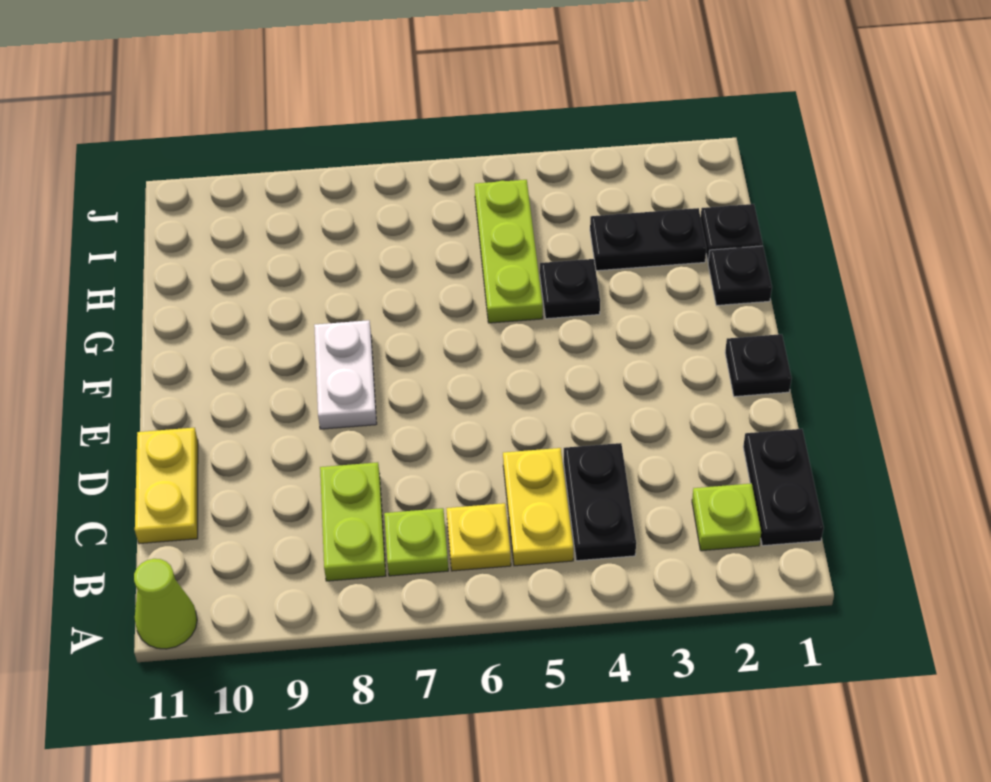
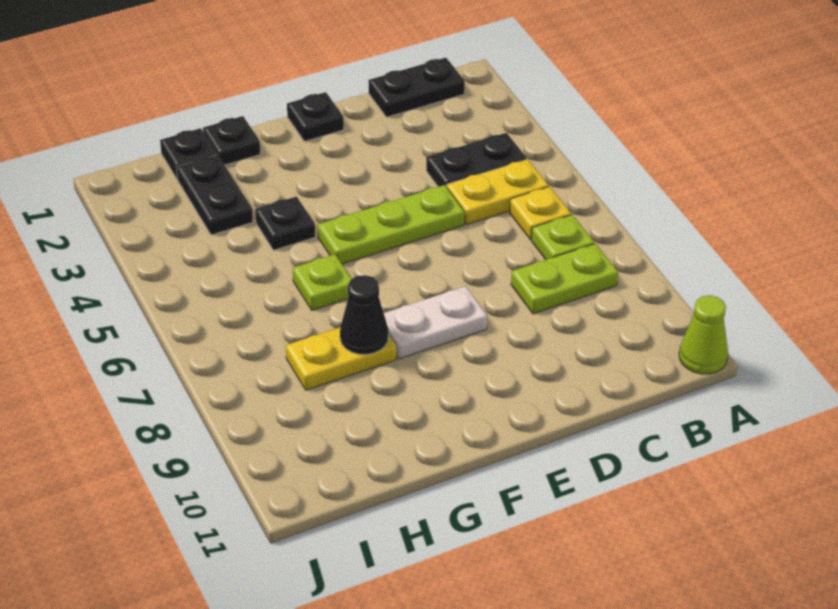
lime plate B2 level 1 -> lime plate G6 level 1
yellow plate C11:D11 level 1 -> yellow plate G8:H8 level 1
lime plate G5:I5 level 1 -> lime plate D5:F5 level 1
none -> black cone G8 level 2

